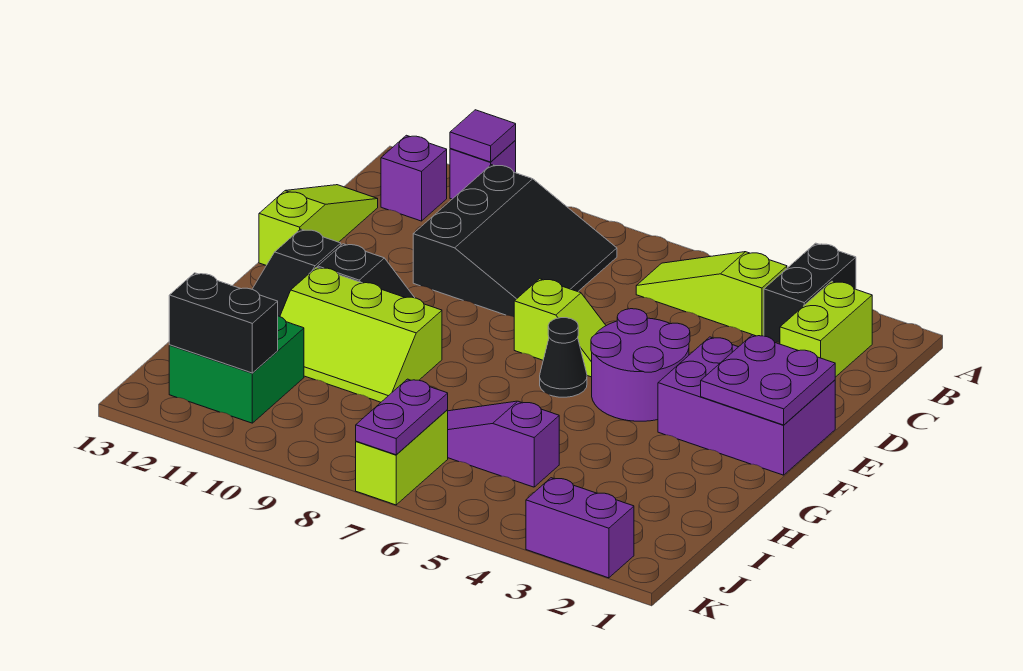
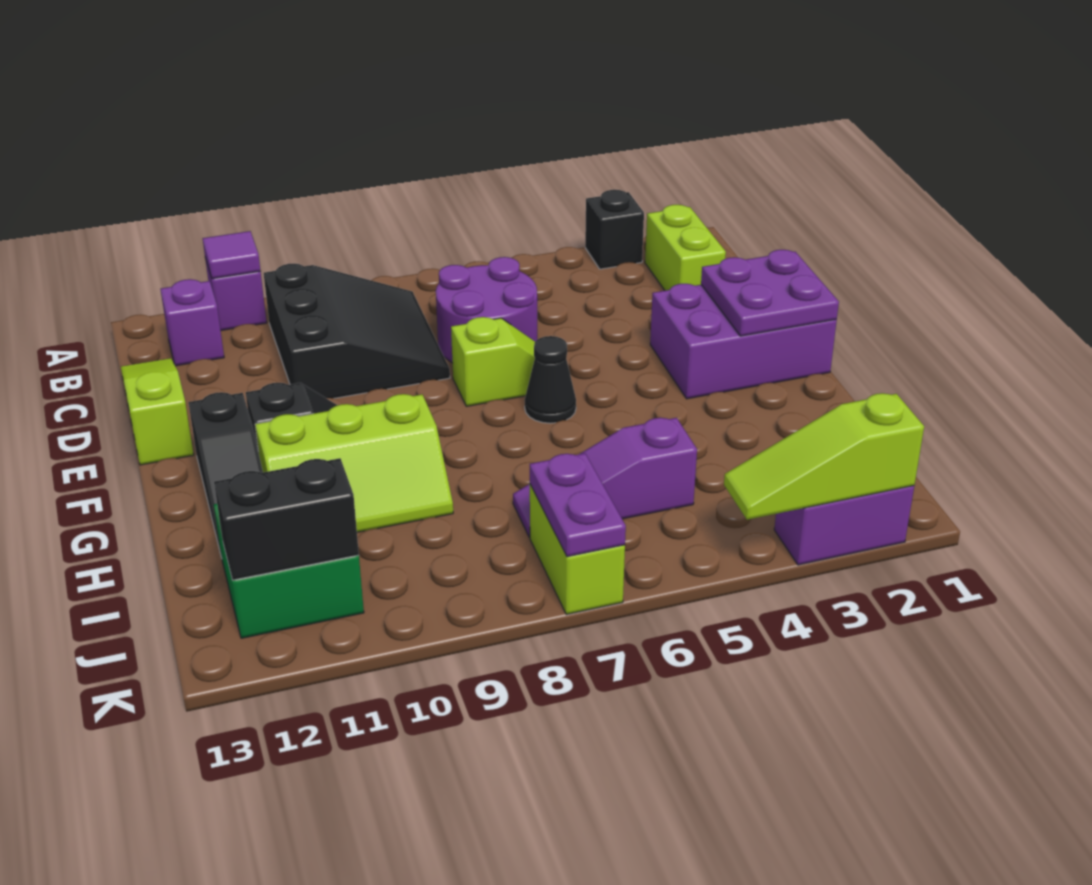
black brick A3:B3 level 1 -> black brick A3 level 1
lime slope B4:B6 level 1 top 4 -> lime slope K2:K4 level 2 top 2
purple round brick E4:F5 level 1 -> purple round brick C6:D7 level 1

